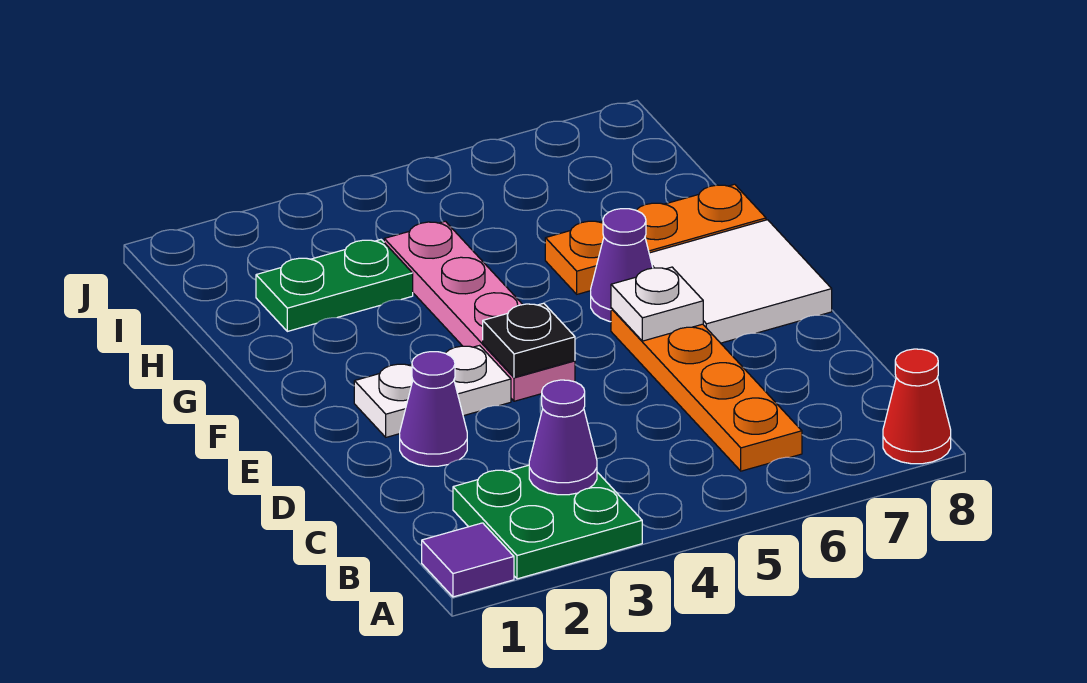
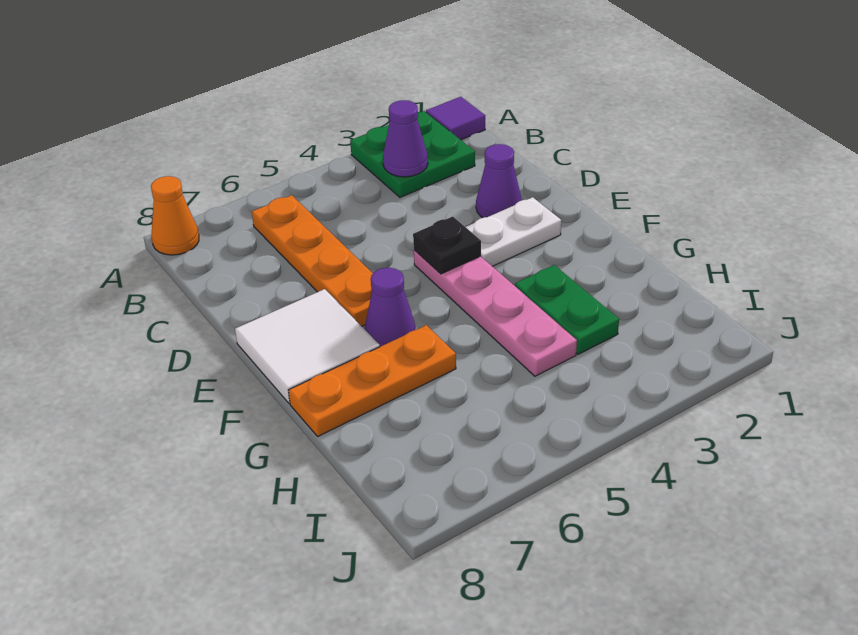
red cone A8 level 1 -> orange cone A8 level 1
white plate E6 level 2 -> none
green plate H2:H3 level 1 -> green plate G3:H3 level 1

